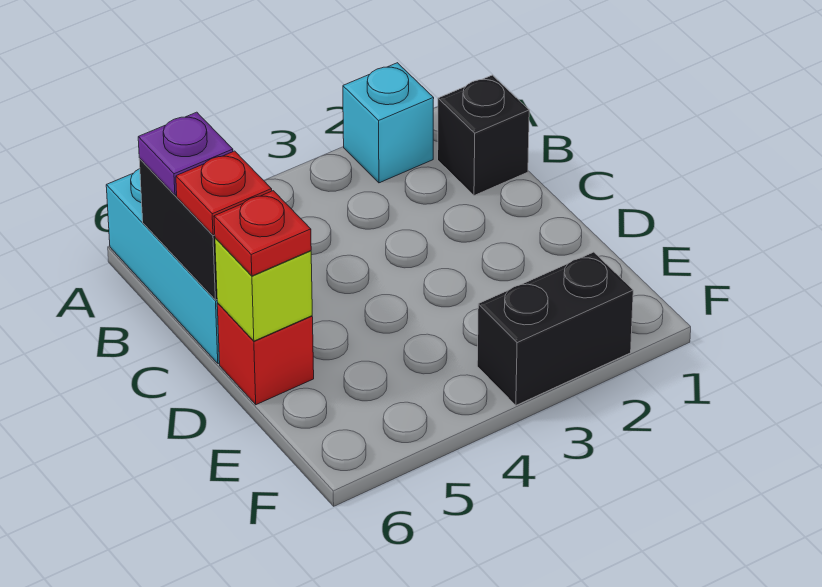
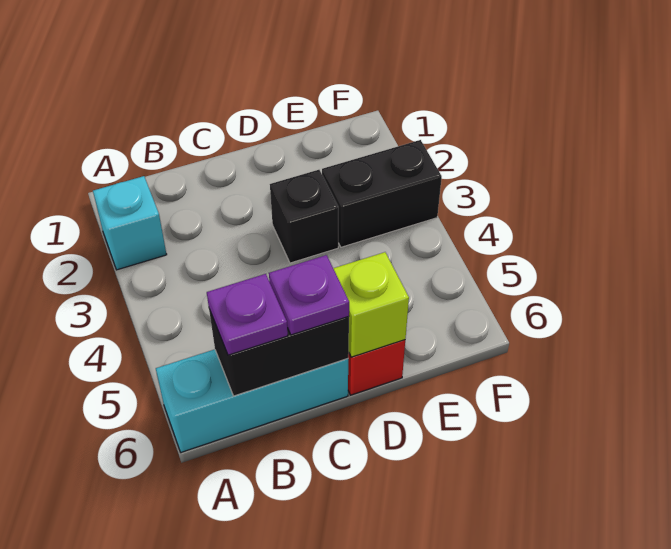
black brick B1 level 1 -> black brick D3 level 1
red plate C6 level 3 -> purple plate C6 level 3
red plate D6 level 3 -> none
black brick F2:F3 level 1 -> black brick E3:F3 level 1

